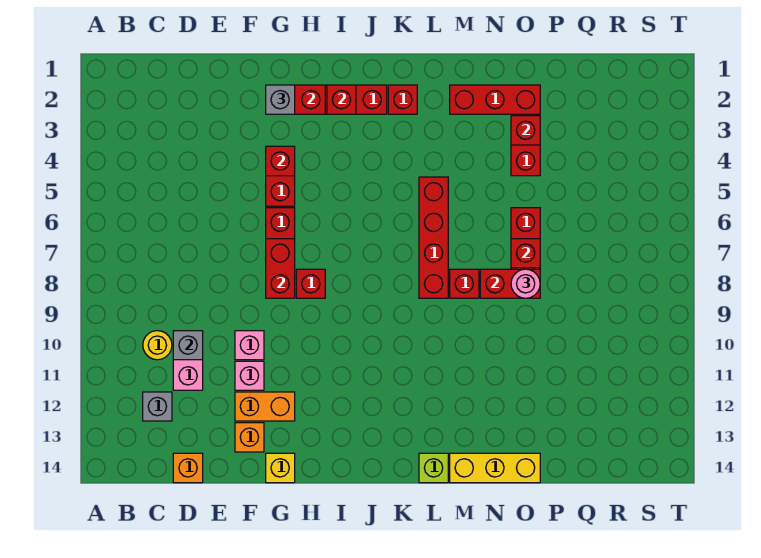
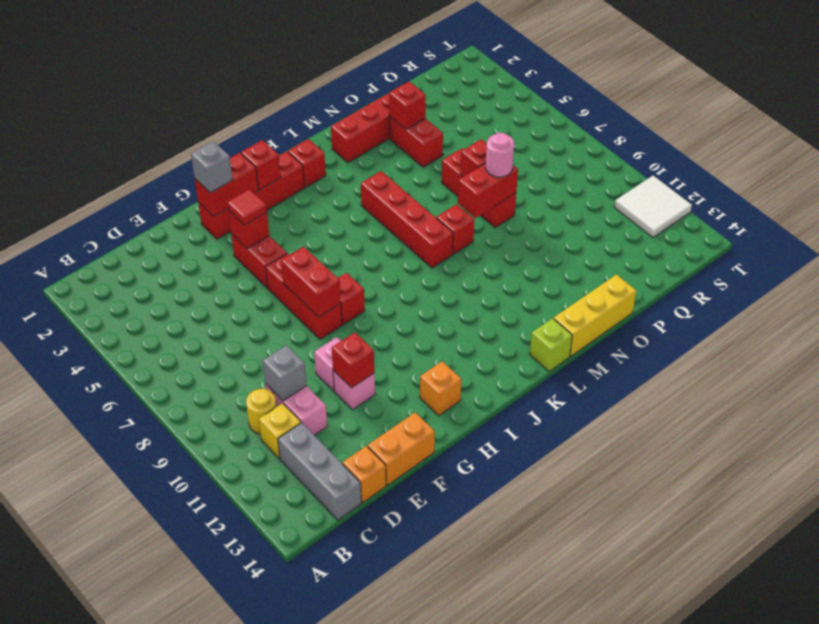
grey brick C12 level 1 -> grey brick C12:C14 level 1
none -> red brick F11 level 2
orange brick F12:G12 level 1 -> orange brick E14:F14 level 1
orange brick F13 level 1 -> orange brick H13 level 1
none -> red tile G4 level 3
yellow brick G14 level 1 -> yellow brick C11 level 1
none -> white tile S11:T12 level 1

